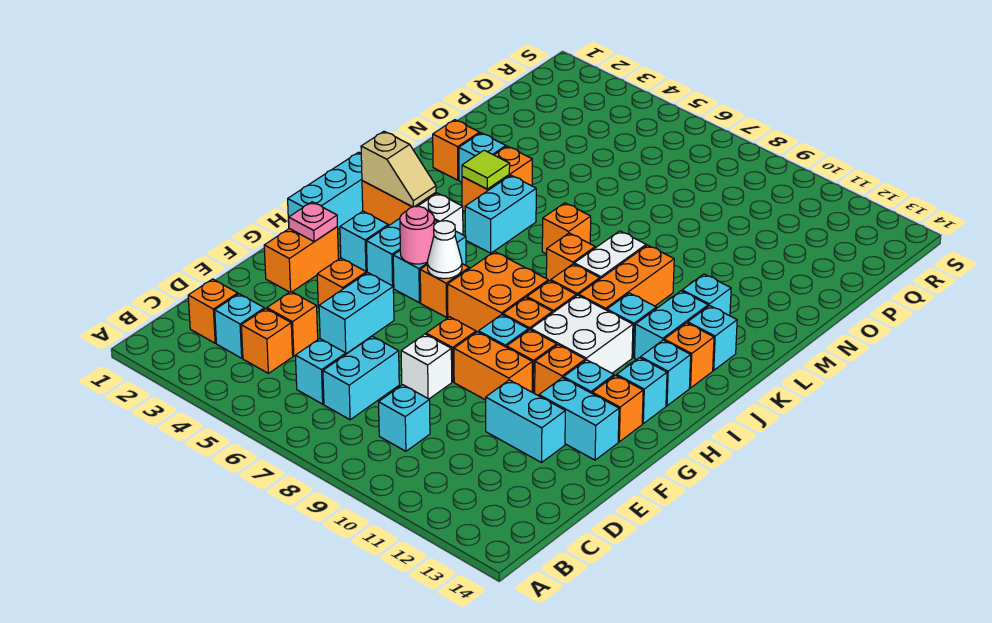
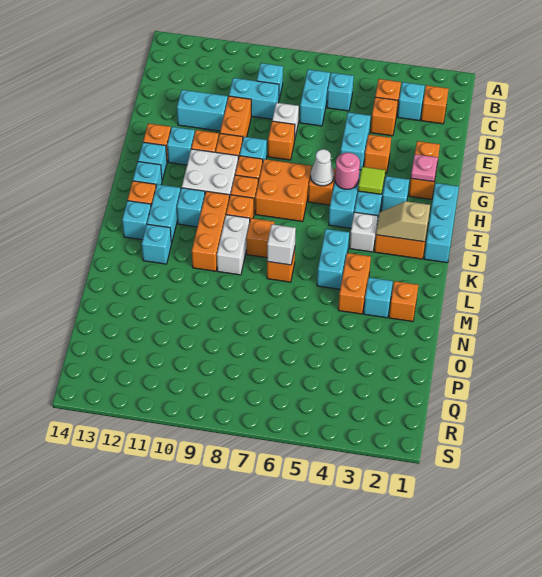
orange brick F9:F10 level 1 -> orange brick E10:F10 level 1
cyan brick F12:F13 level 1 -> cyan brick D9:D10 level 1
lime tile L4 level 2 -> lime tile H4 level 2
none -> white brick L7 level 2

